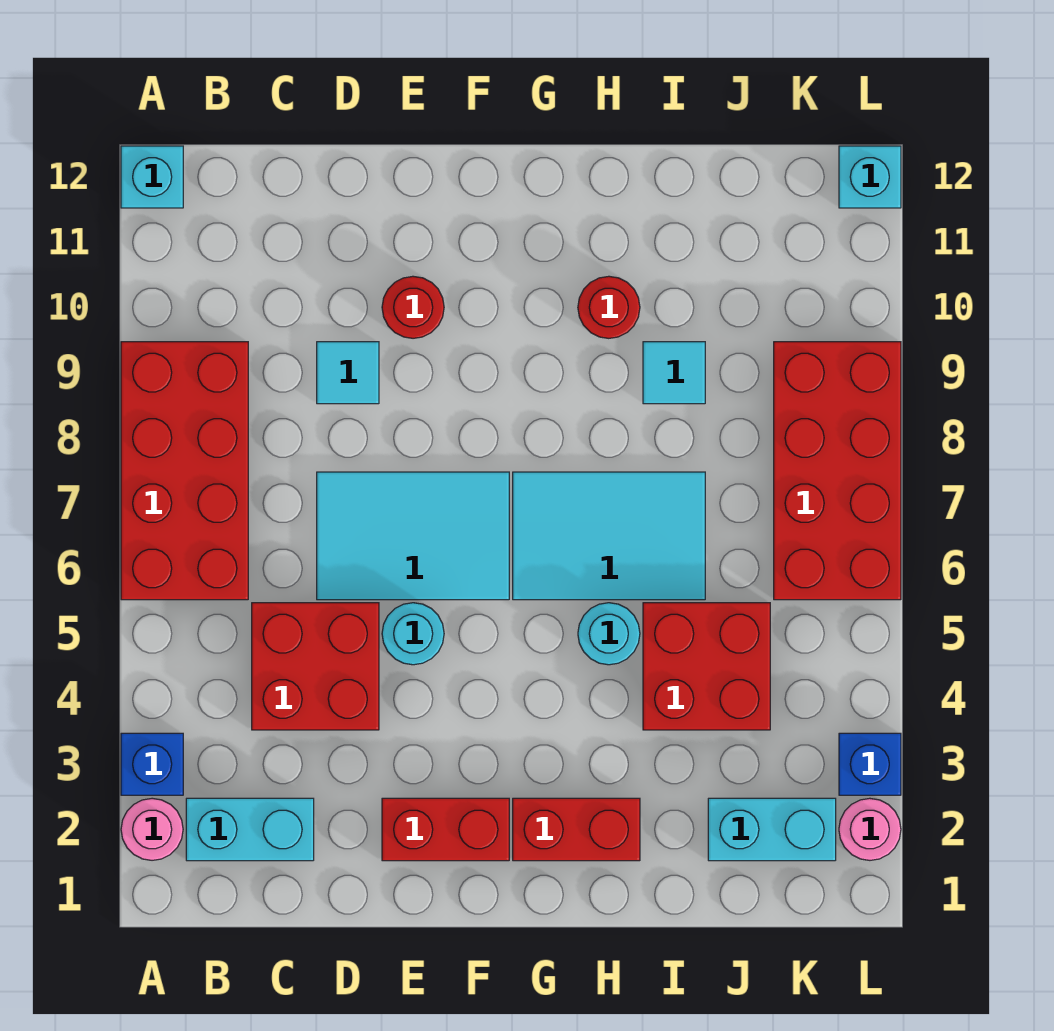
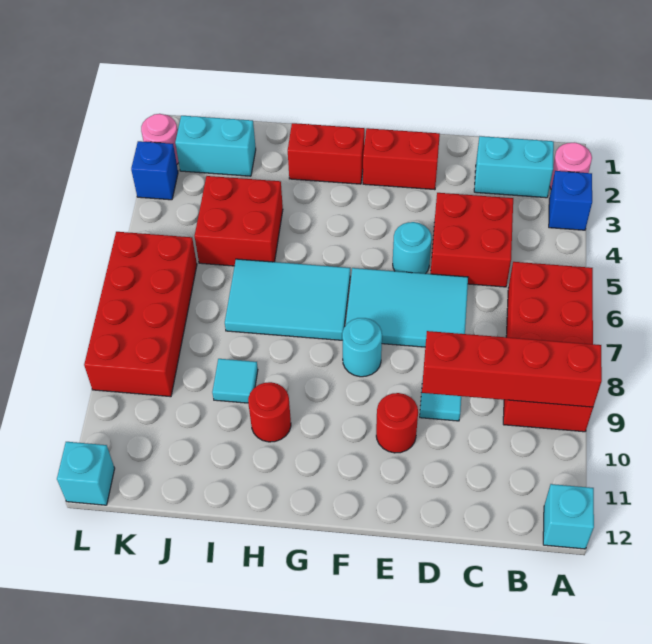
none -> red brick A9:D9 level 2
cyan round brick H5 level 1 -> cyan round brick F8 level 1

